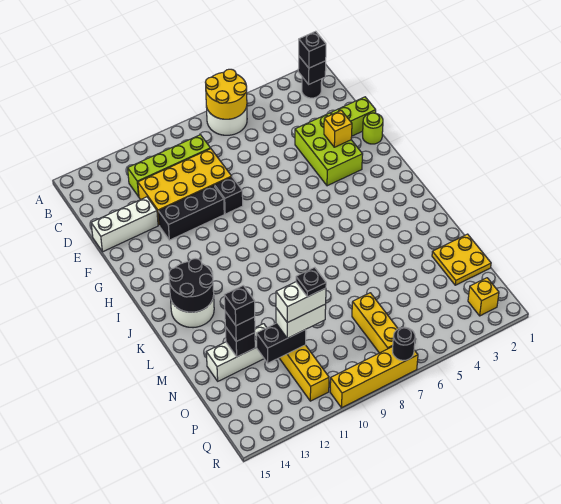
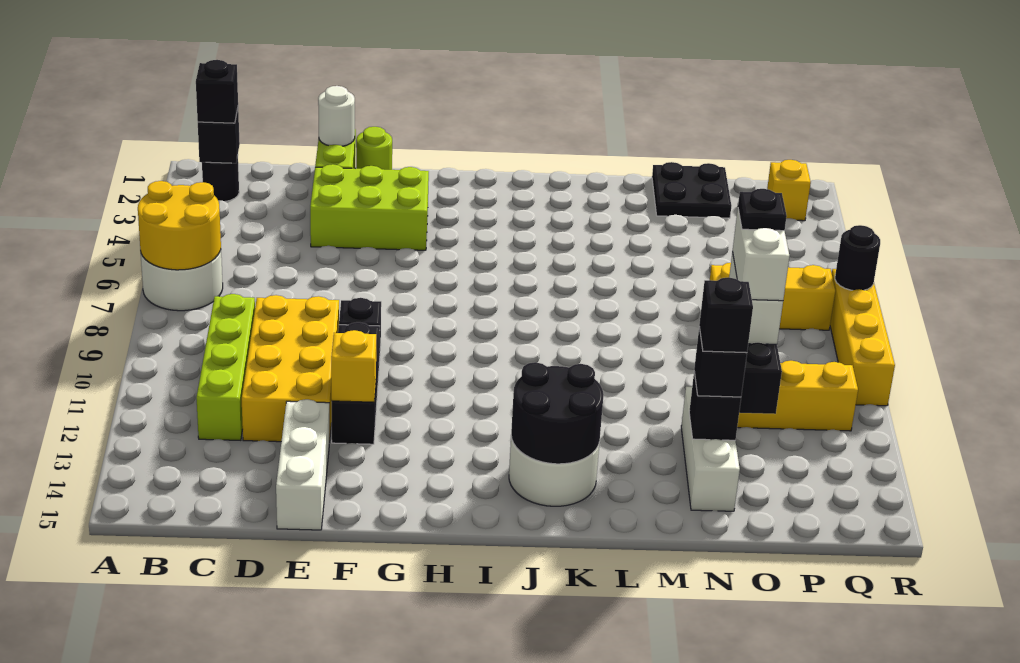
none -> white round brick E1 level 2
yellow brick F3 level 2 -> yellow brick F12 level 2
yellow plate N1:O2 level 1 -> black plate N1:O2 level 1

